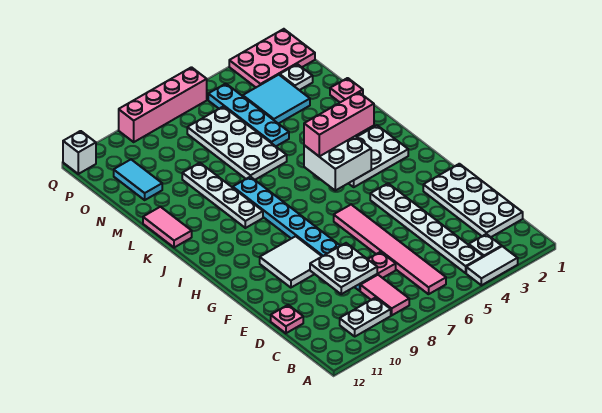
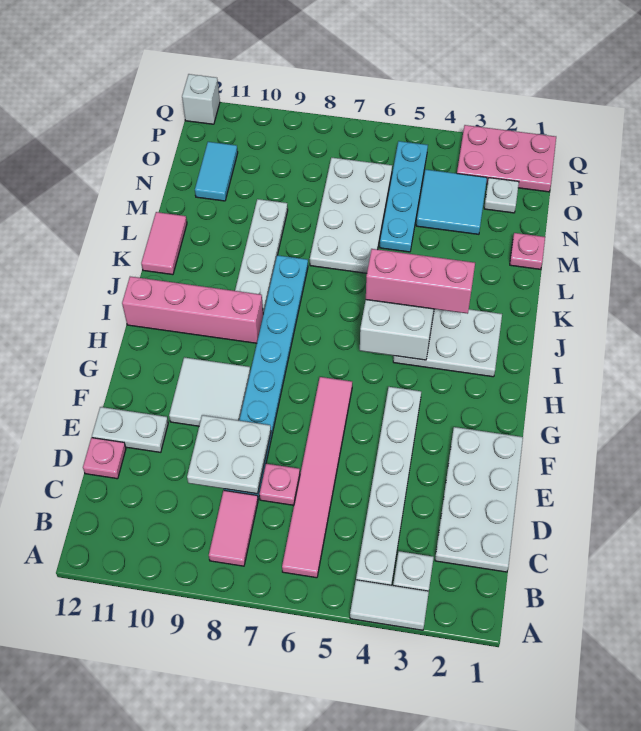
white plate B9:B10 level 1 -> white plate E11:E12 level 1
pink brick Q6:Q9 level 1 -> pink brick I9:I12 level 1

